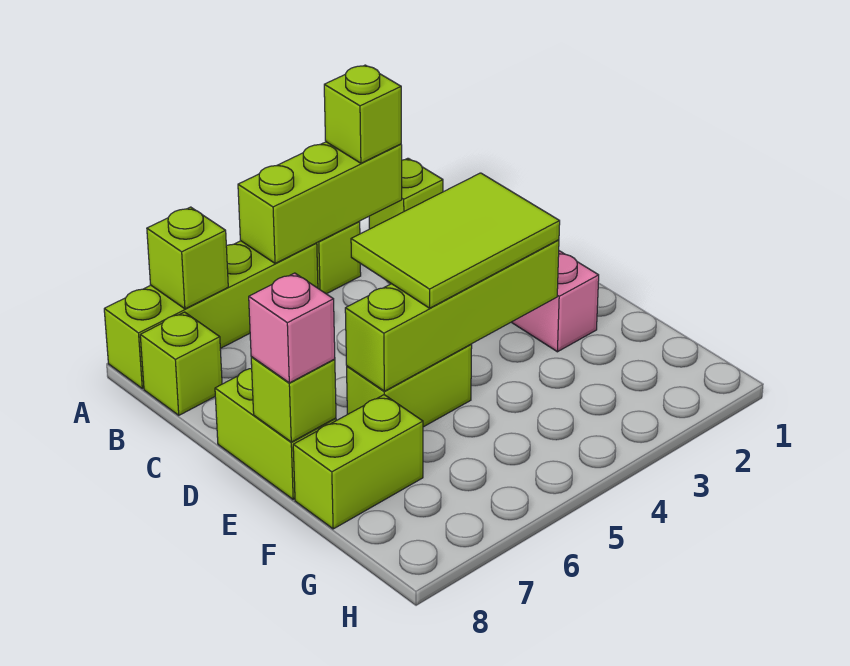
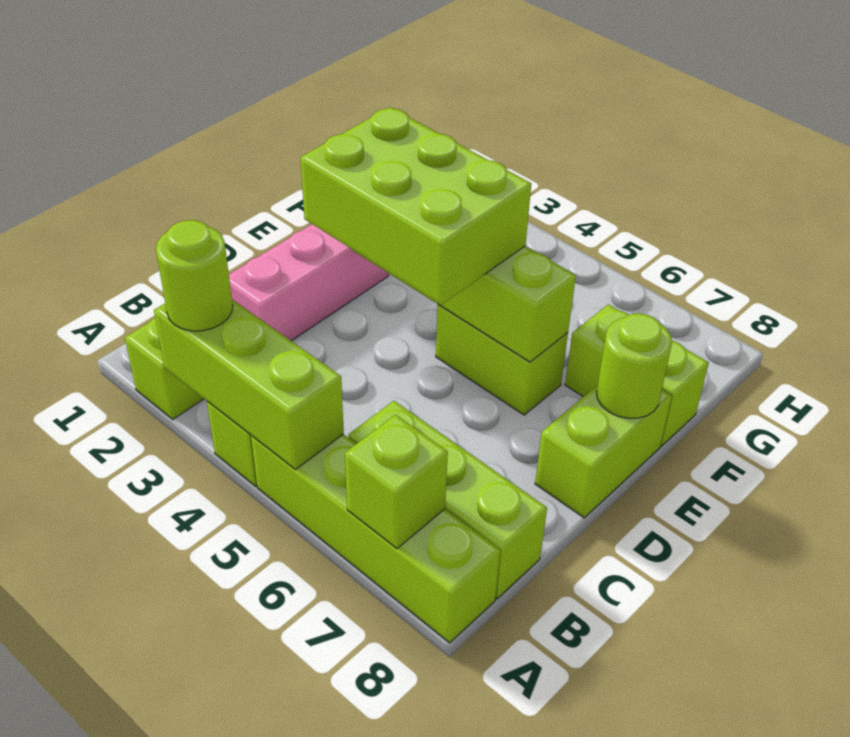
lime brick A3 level 3 -> lime round brick A3 level 3
lime brick B8 level 1 -> lime brick B6:B8 level 1
lime tile D3:E5 level 3 -> lime brick D3:E5 level 3
lime brick E8 level 2 -> lime round brick E8 level 2
pink brick E8 level 3 -> none

